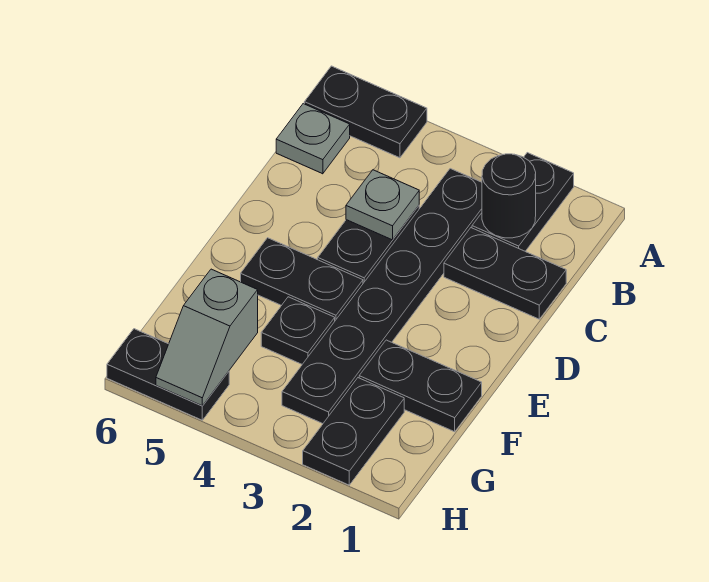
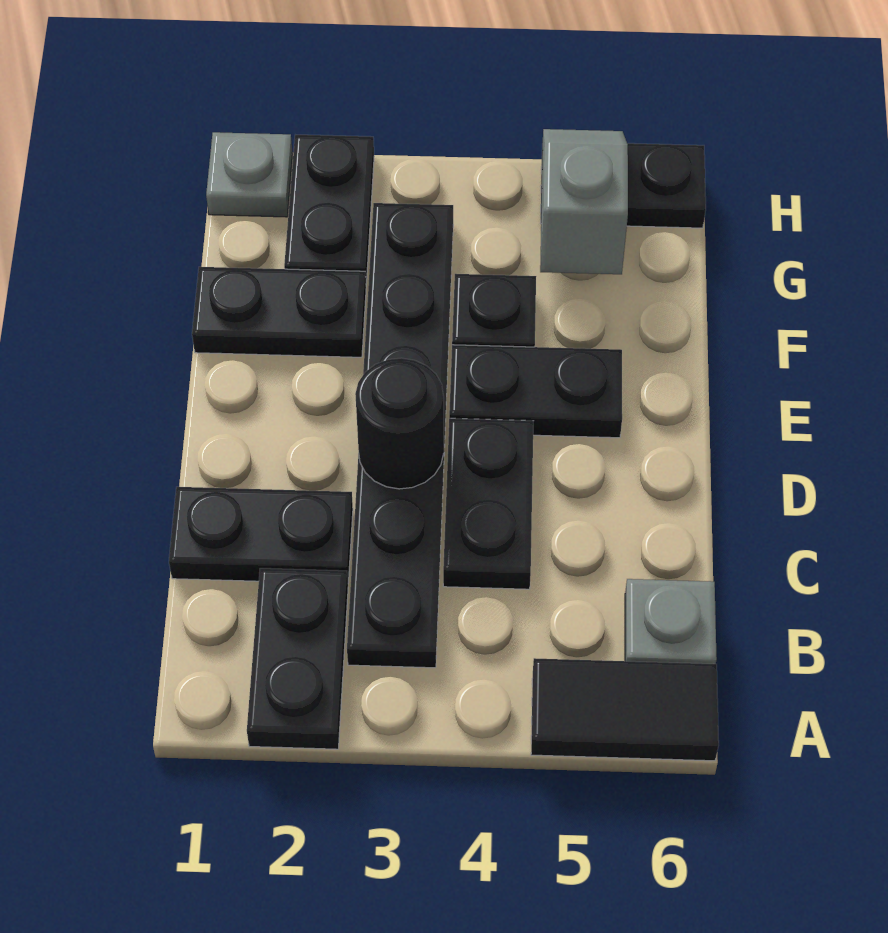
black plate A5:A6 level 1 -> black tile A5:A6 level 1
black round brick B2 level 2 -> black round brick D3 level 2
grey plate C4 level 2 -> grey plate H1 level 1

